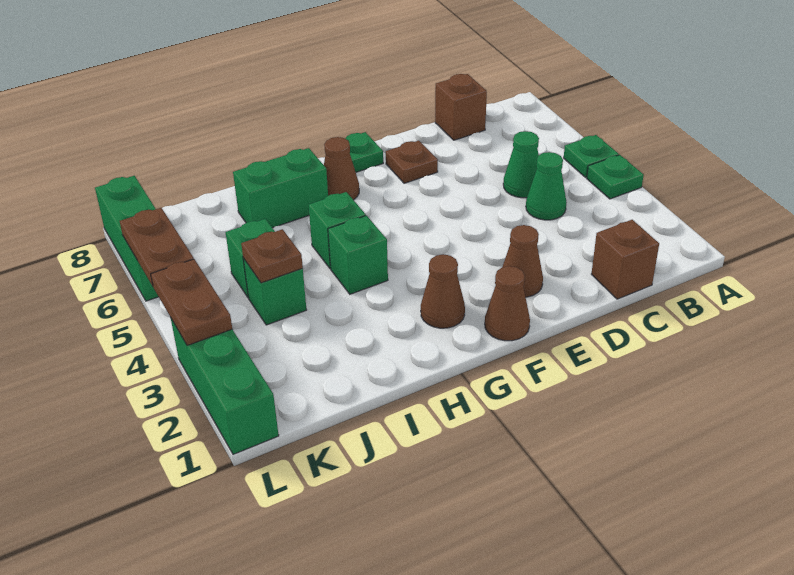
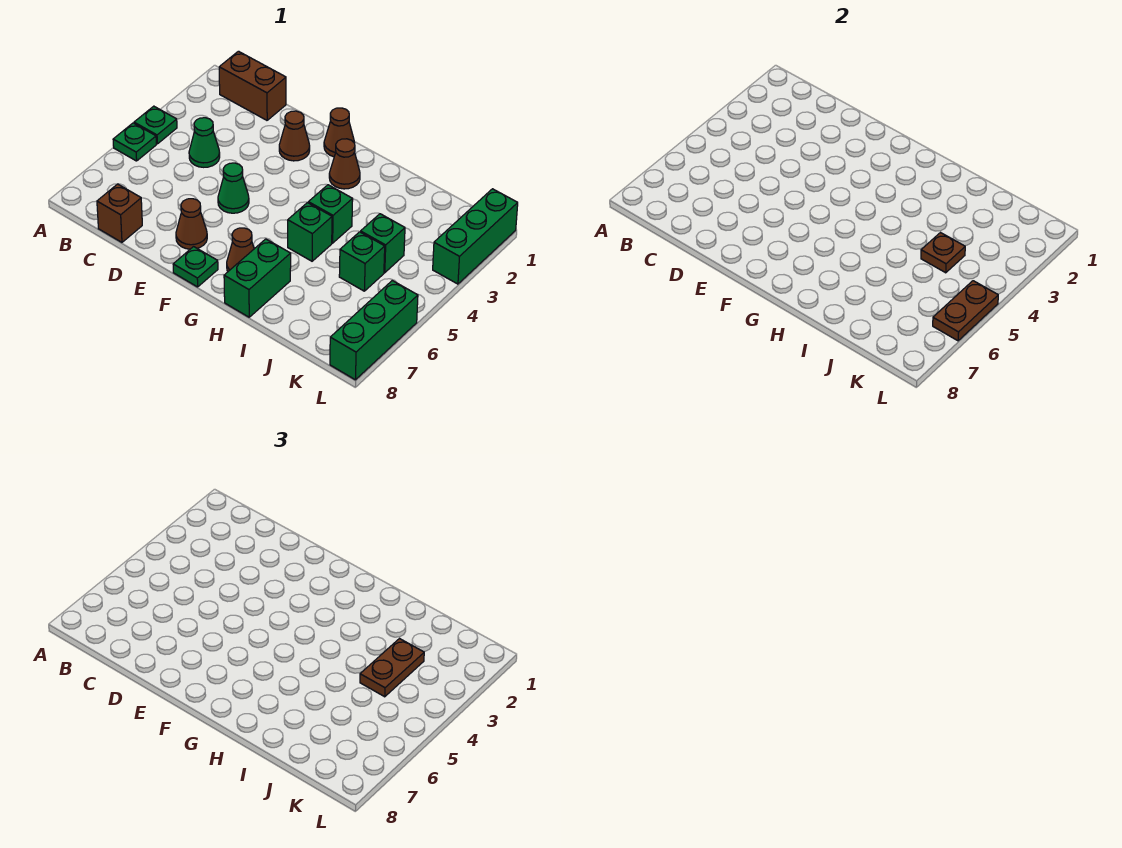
brown brick C1 level 1 -> brown brick B1:C1 level 1
green cone C5 level 1 -> green cone E5 level 1
brown plate E7 level 1 -> brown cone E7 level 1
green brick H7:I7 level 1 -> green brick H7:H8 level 1
brown plate L3:L4 level 2 -> brown plate J3:J4 level 3

